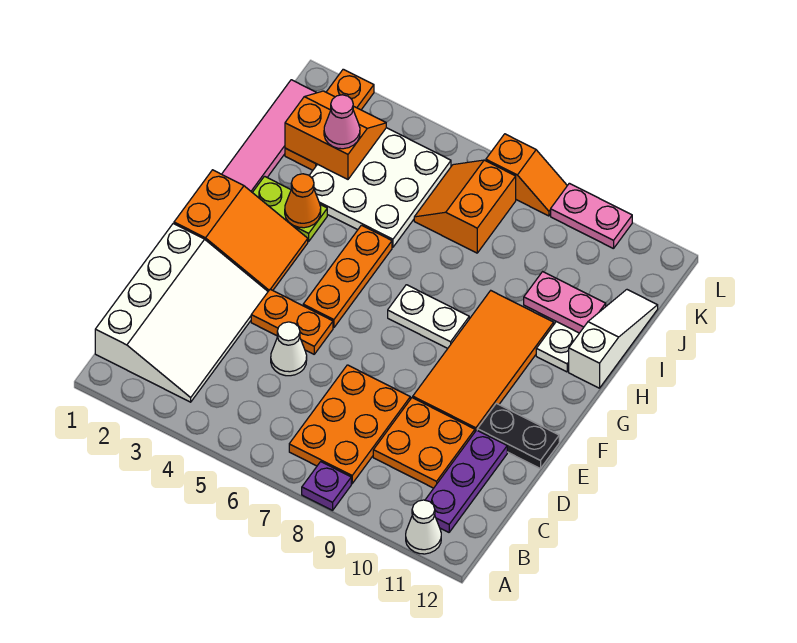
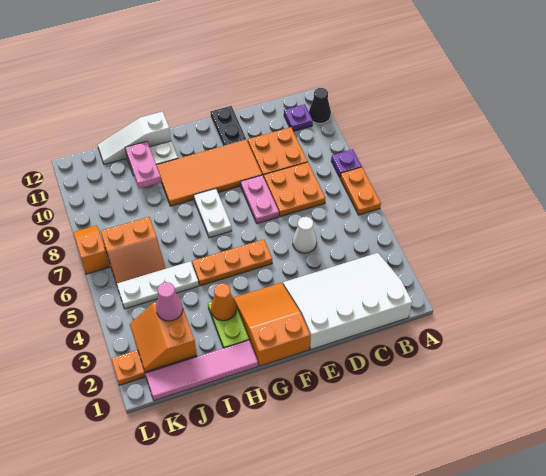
white cone A11 level 1 -> black cone A11 level 1
orange plate B7:D8 level 1 -> orange plate C7:D8 level 1
purple plate B11:D11 level 1 -> purple plate B11 level 1
orange plate E4:E5 level 1 -> orange plate A6:A7 level 1
white plate I3:K5 level 1 -> white plate I5:K5 level 1
pink plate L9:L10 level 1 -> pink plate E7:E8 level 1

